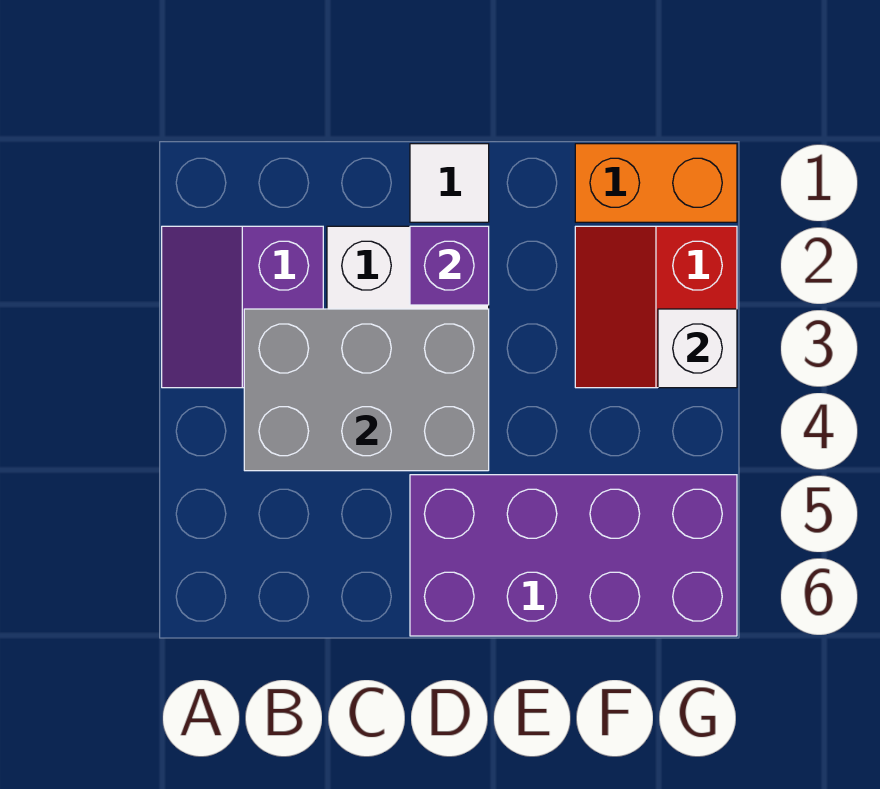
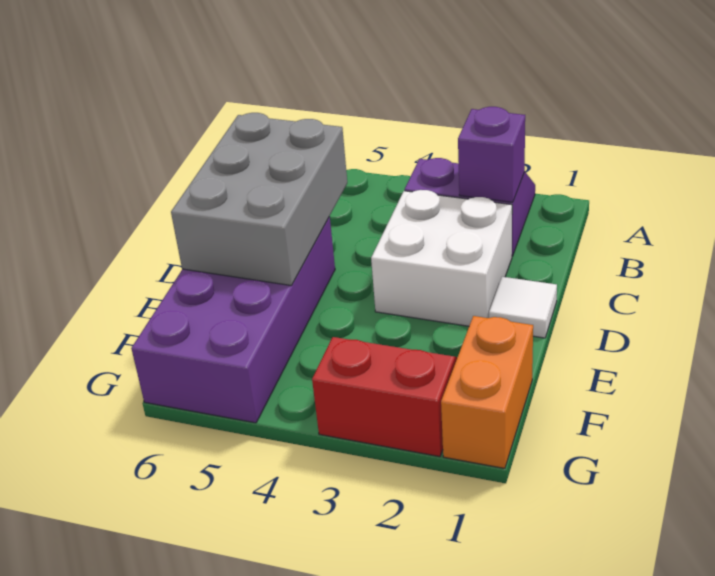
grey brick B3:D4 level 2 -> grey brick C5:E6 level 2
purple brick D2 level 2 -> purple brick B2 level 2
white brick G3 level 2 -> none

